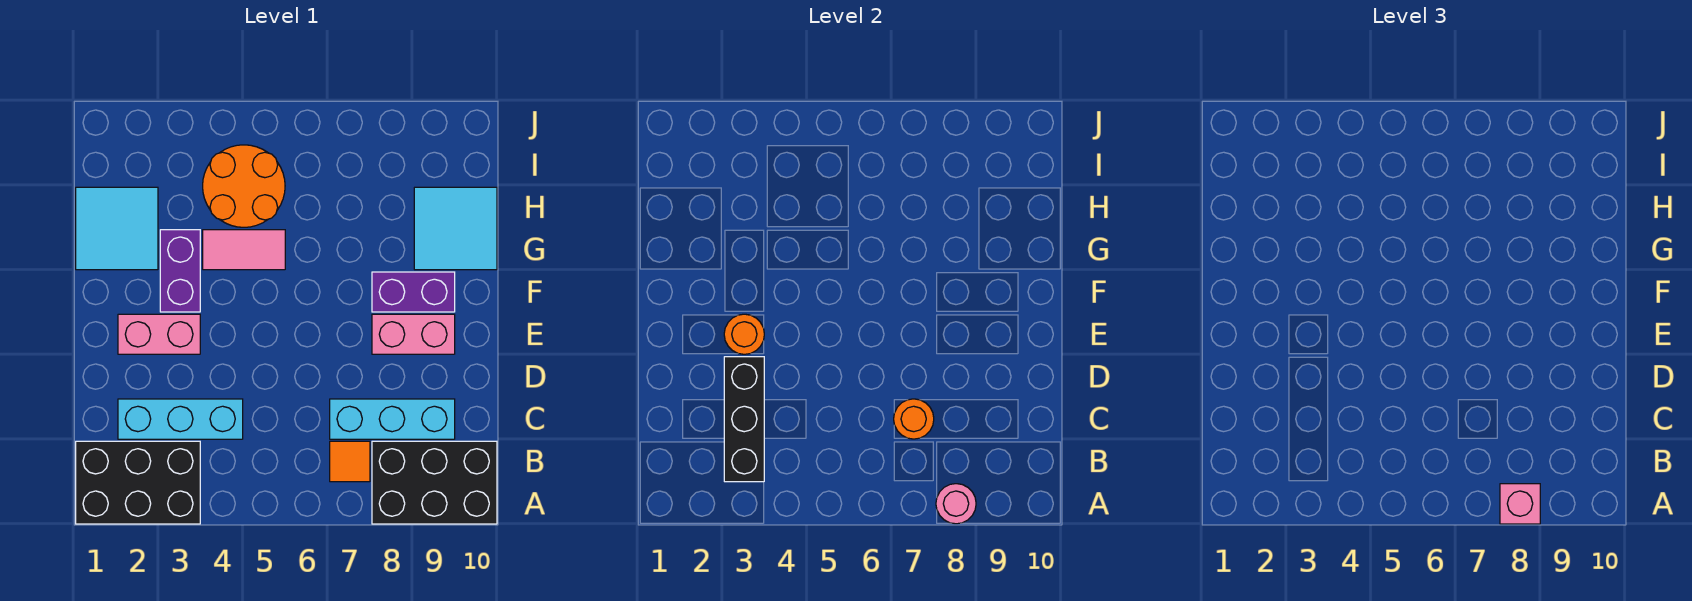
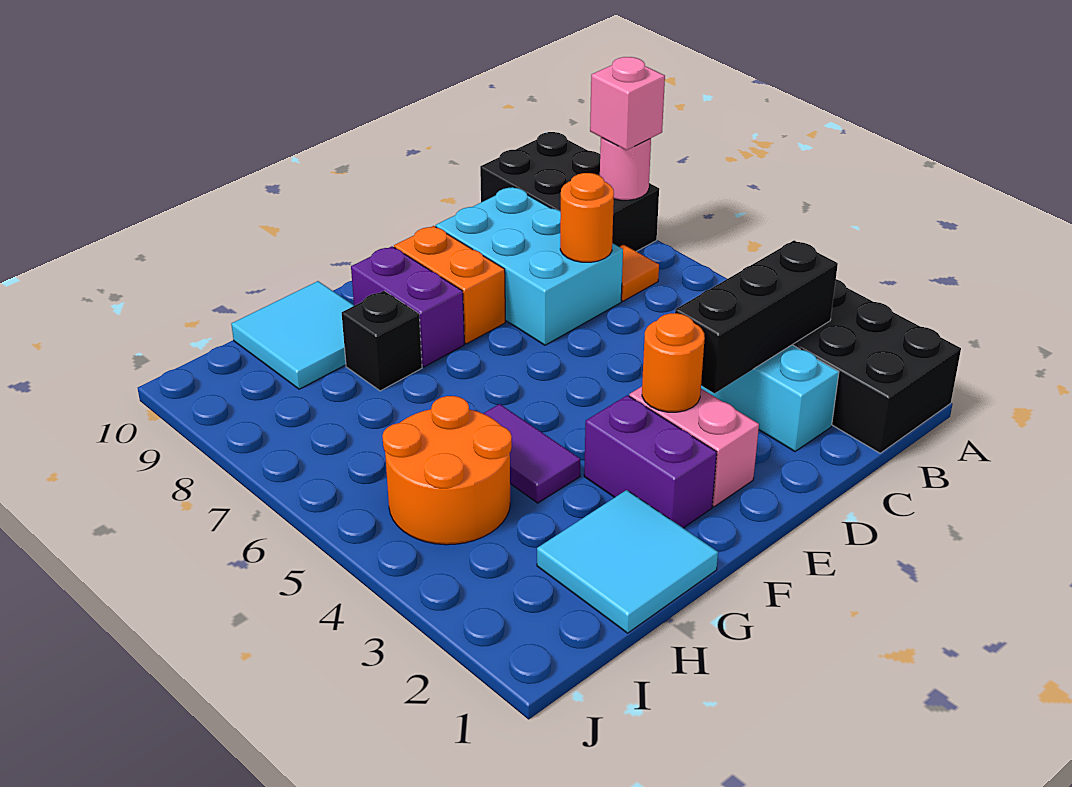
cyan brick C7:C9 level 1 -> cyan brick C7:D9 level 1
pink brick E8:E9 level 1 -> orange brick E8:E9 level 1
purple brick F3:G3 level 1 -> purple brick F2:F3 level 1
pink tile G4:G5 level 1 -> purple tile G4:G5 level 1
none -> black brick G8 level 1

